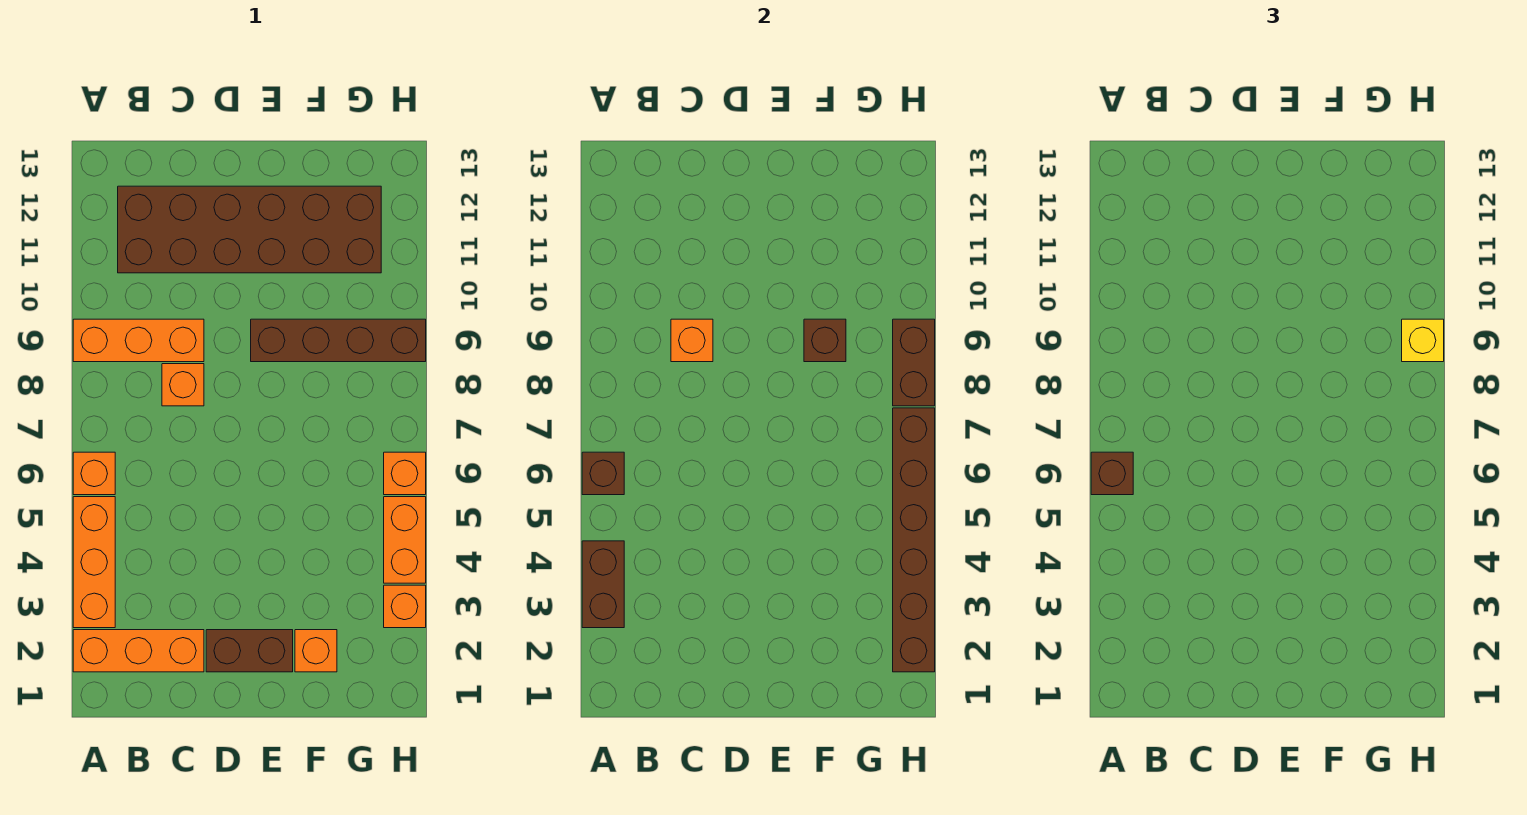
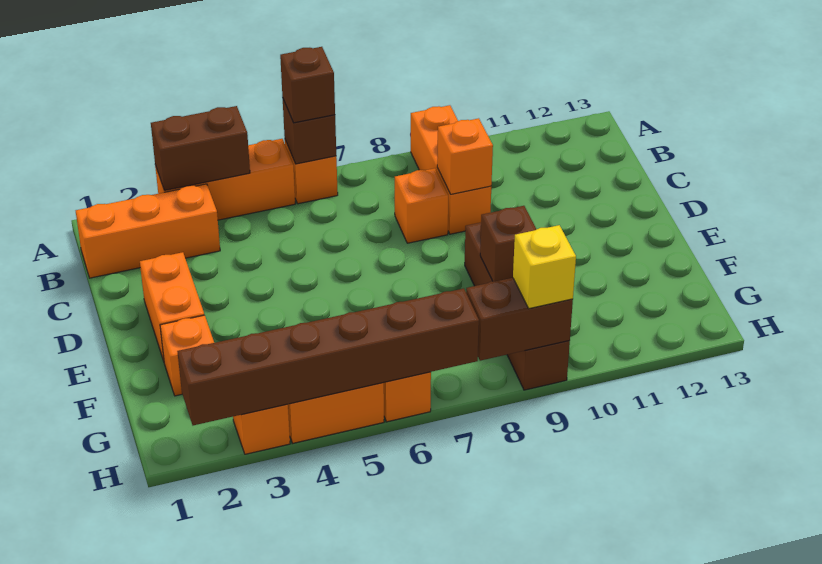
orange brick A2:C2 level 1 -> orange brick B1:B3 level 1
brown brick B11:G12 level 1 -> none
brown brick D2:E2 level 1 -> orange brick D2:E2 level 1

